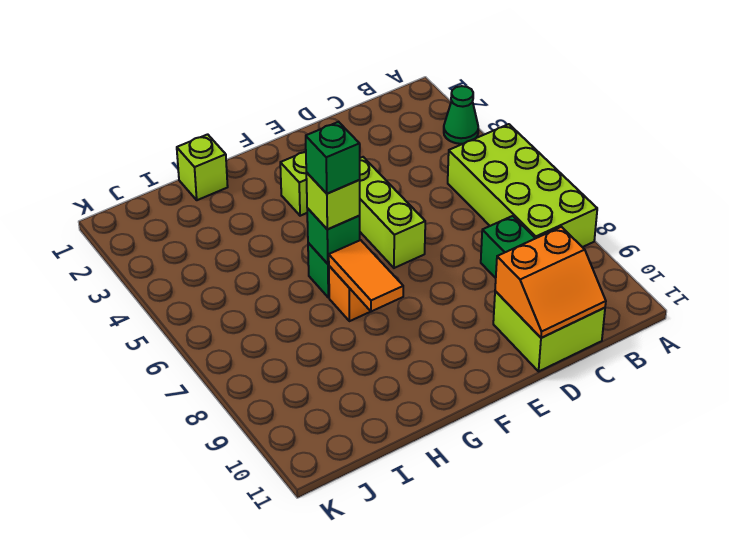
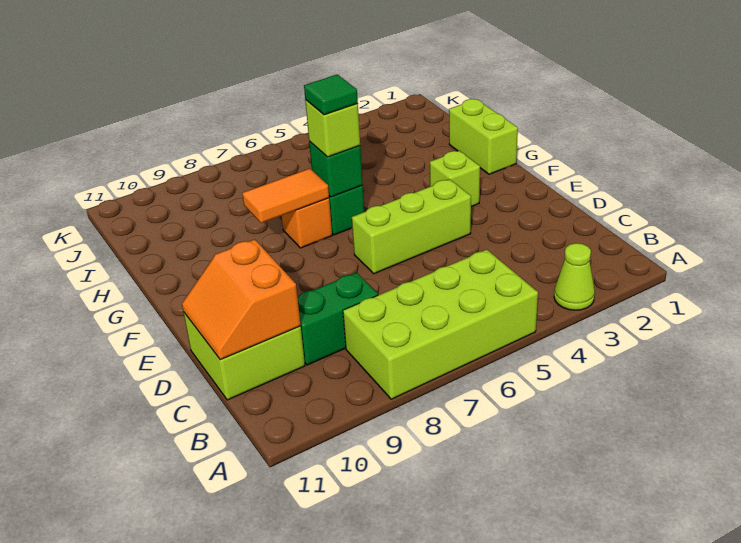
green cone A3 level 1 -> lime cone A3 level 1
green brick G6 level 4 -> green tile G6 level 4
lime brick H1 level 1 -> lime brick G1:H1 level 1

